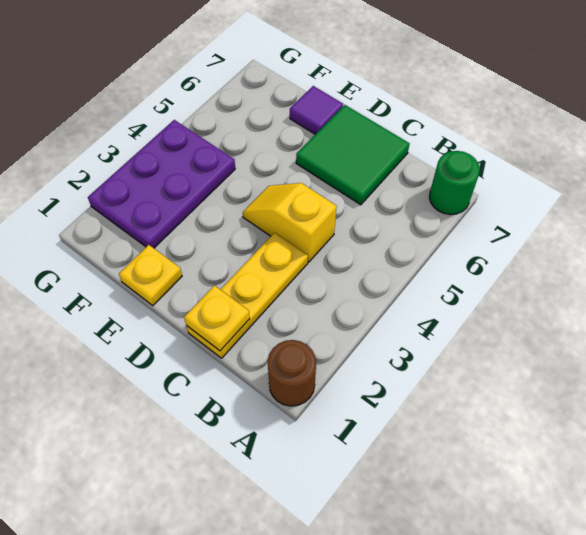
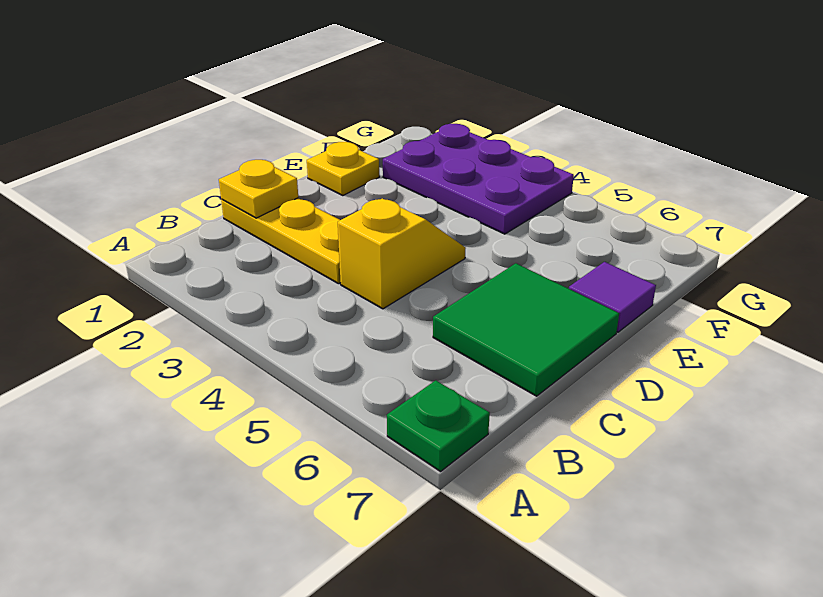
brown round brick A1 level 1 -> none
green round brick A7 level 1 -> green plate A7 level 1

